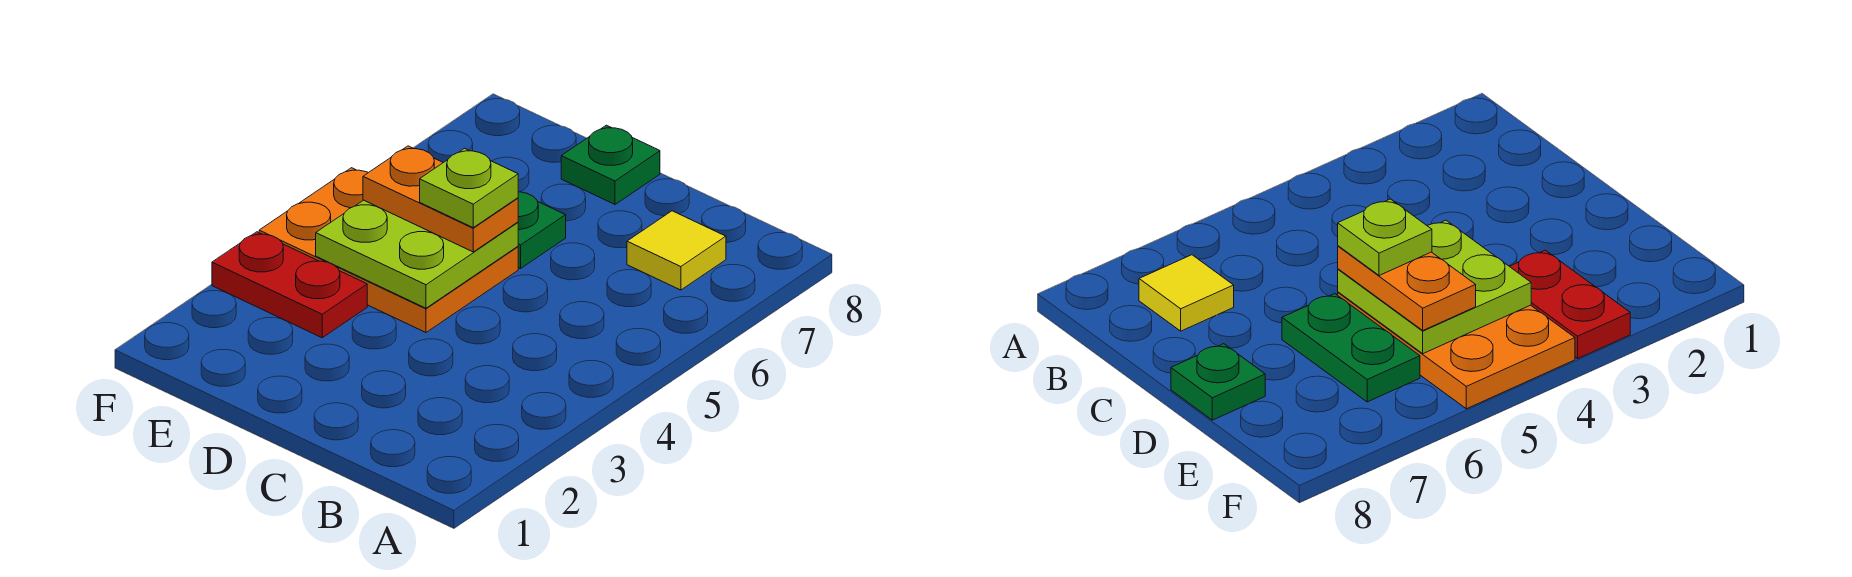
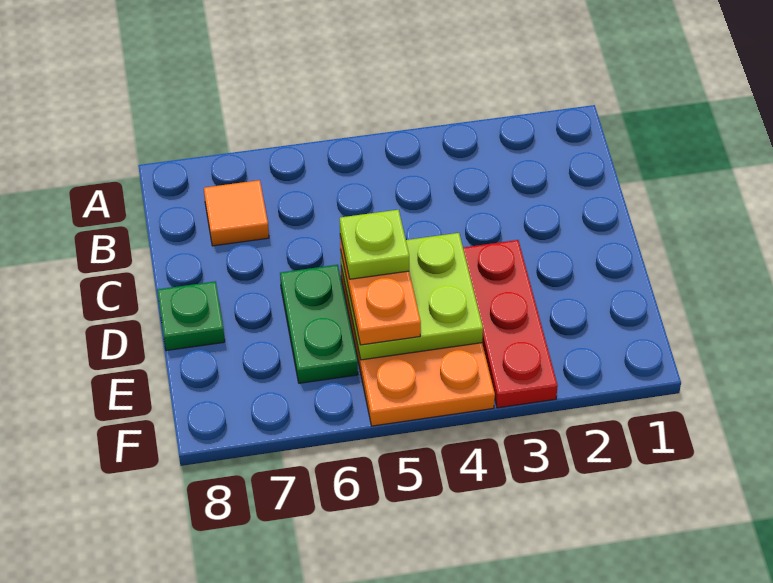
yellow tile B7 level 1 -> orange tile B7 level 1
red plate E3:F3 level 1 -> red plate D3:F3 level 1

